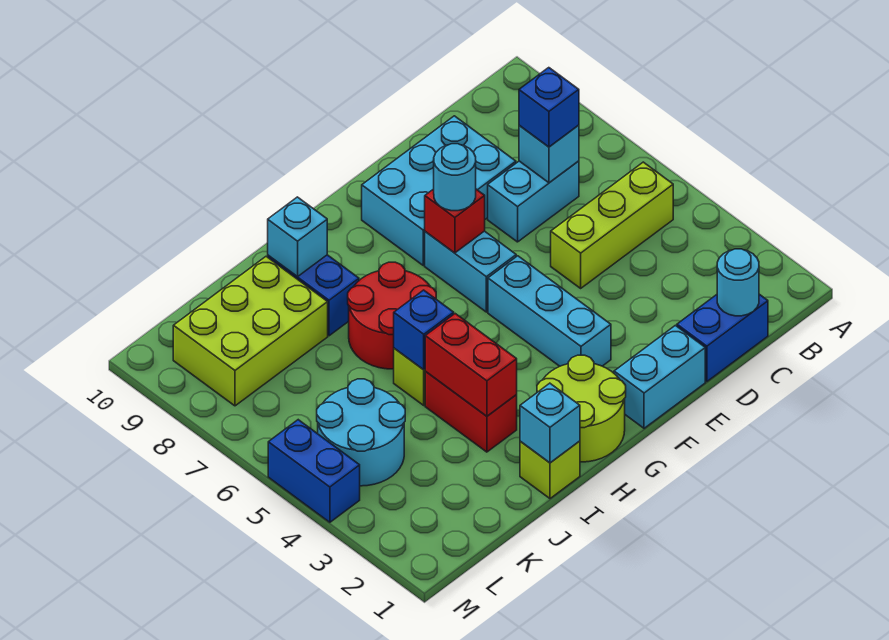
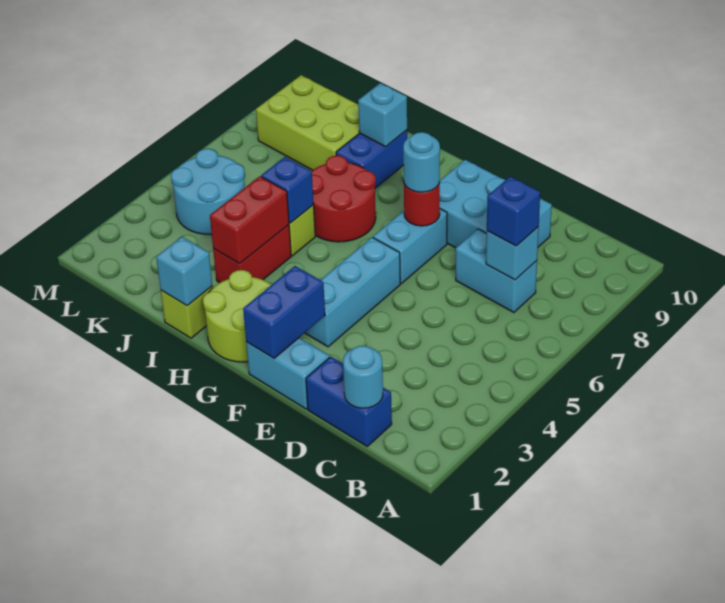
lime brick B5:D5 level 1 -> none
red brick F7 level 2 -> red round brick F7 level 2
blue brick M4:M5 level 1 -> blue brick F1:F2 level 2

